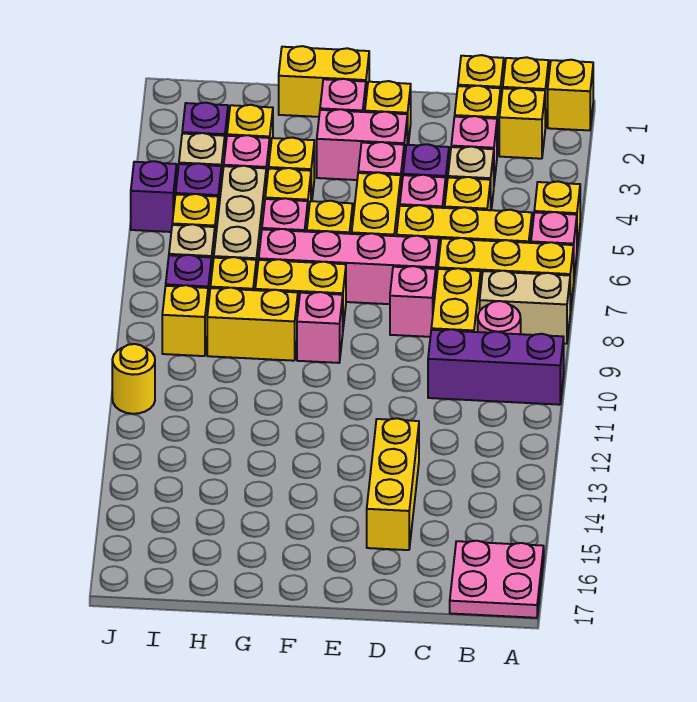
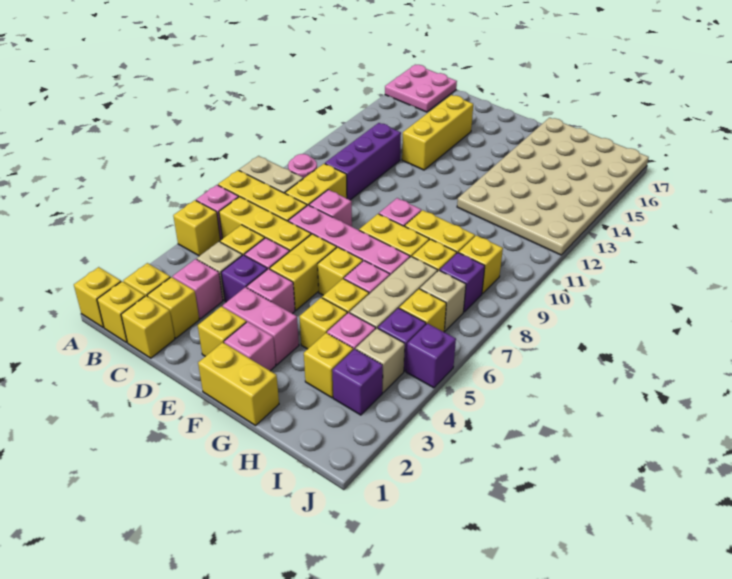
purple brick A10:C10 level 1 -> purple brick C10:C12 level 1
none -> tan plate G12:J17 level 1
yellow round brick J11 level 1 -> none

